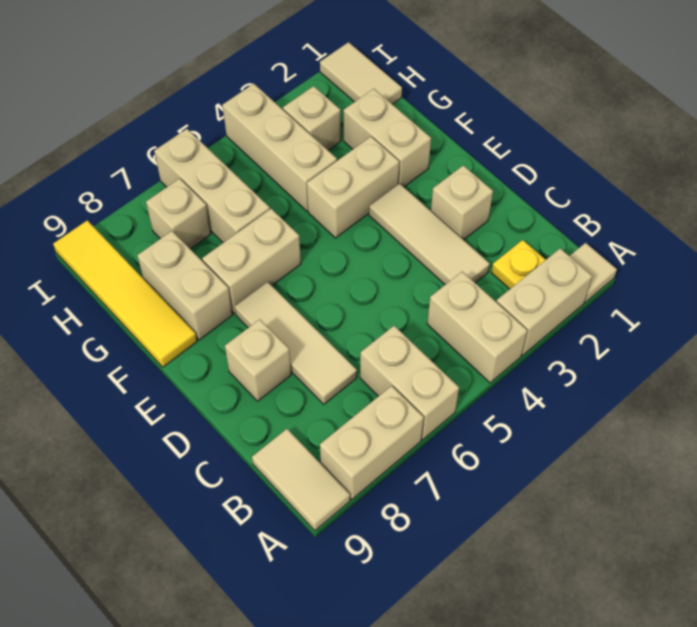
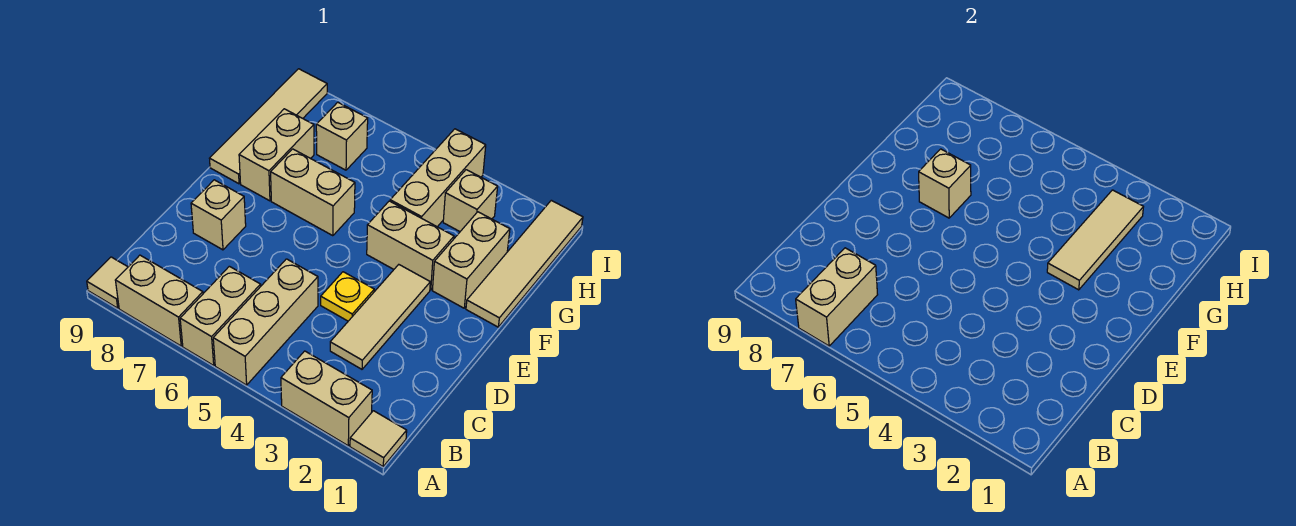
tan brick A4:B4 level 1 -> tan brick A7:B7 level 2
tan tile A9:B9 level 1 -> tan tile A9 level 1
yellow plate B2 level 1 -> yellow plate D4 level 1
tan tile C7:E7 level 1 -> tan tile F3:H3 level 2
tan brick D2 level 1 -> tan brick F7 level 2
yellow tile F9:I9 level 1 -> tan tile F9:I9 level 1
tan brick G6:I6 level 1 -> tan brick A5:C5 level 1
tan tile H1:I1 level 1 -> tan tile F1:I1 level 1

